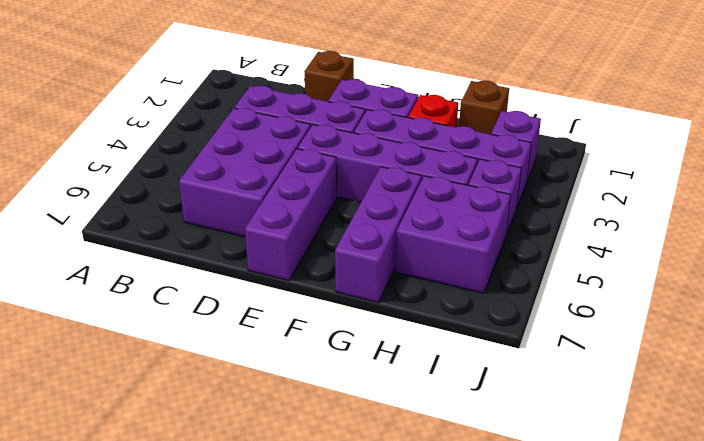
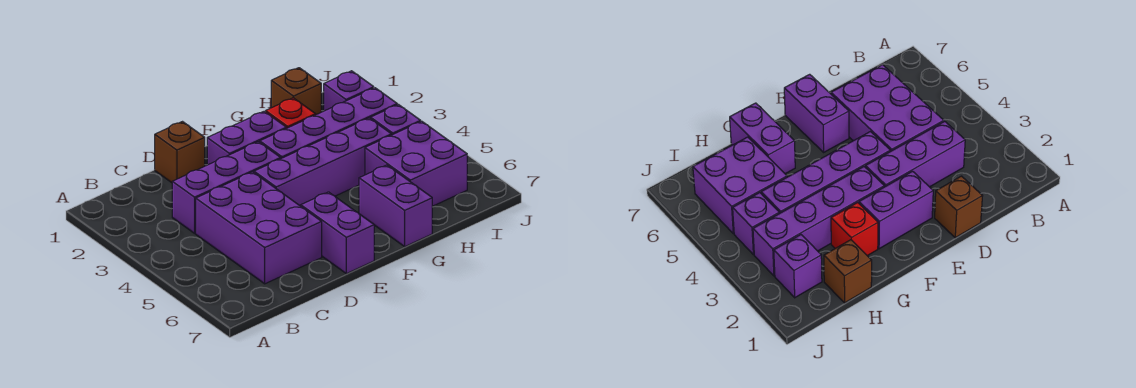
purple brick E5:E7 level 1 -> purple brick E6:E7 level 1
purple brick G5:G7 level 1 -> purple brick G6:G7 level 1

